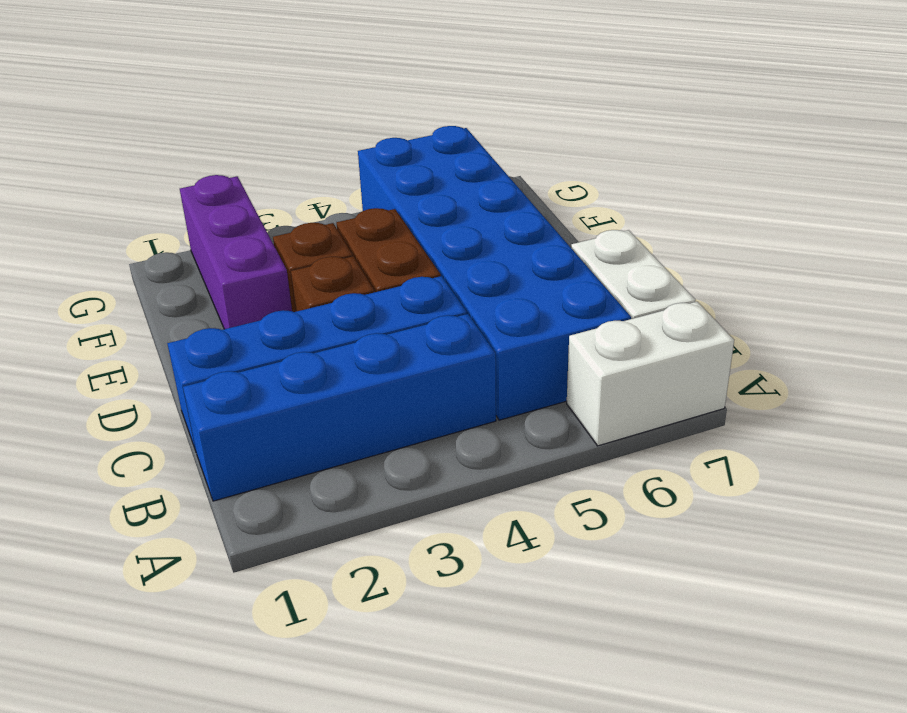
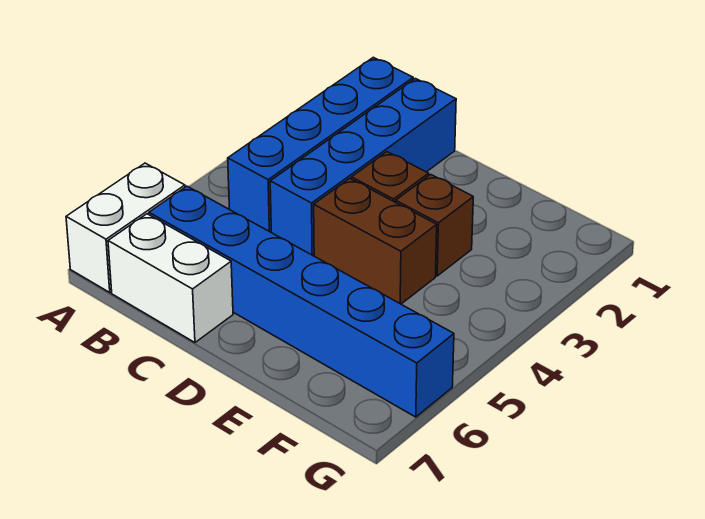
blue brick B5:G6 level 1 -> blue brick B6:G6 level 1
purple brick E2:G2 level 1 -> none

